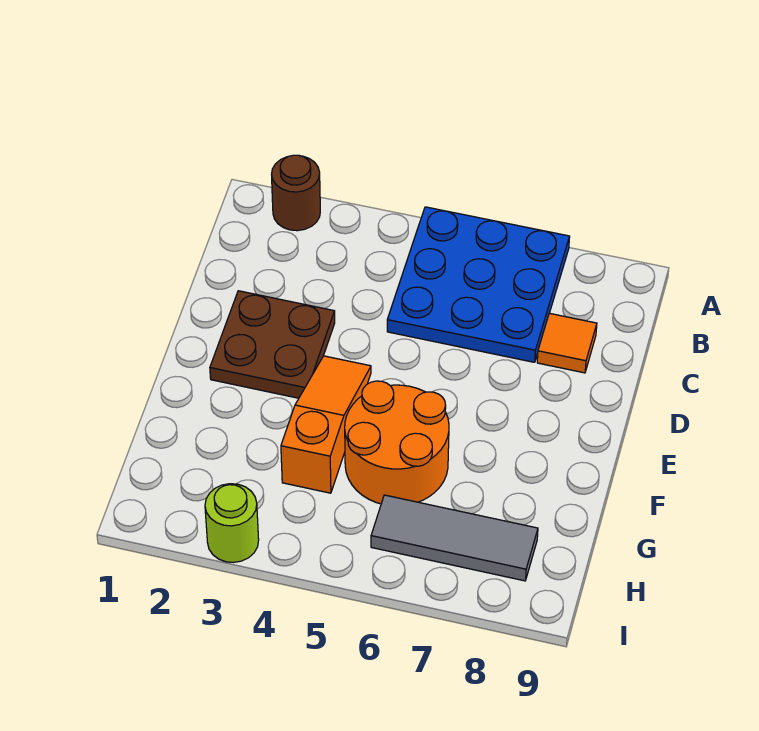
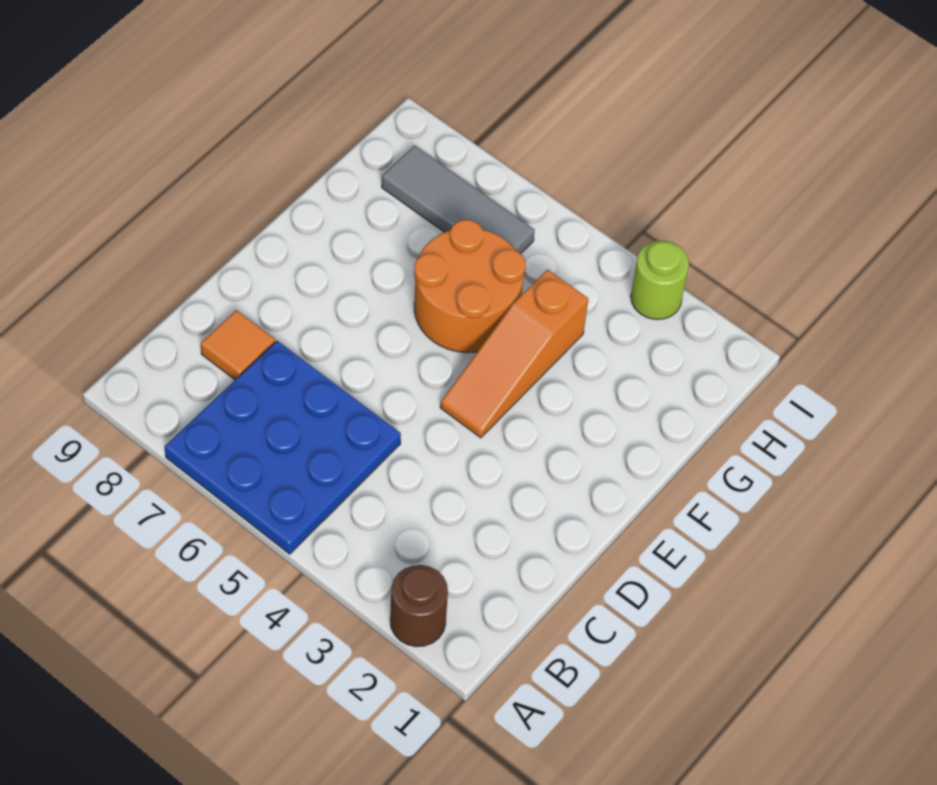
brown plate D2:E3 level 1 -> none

